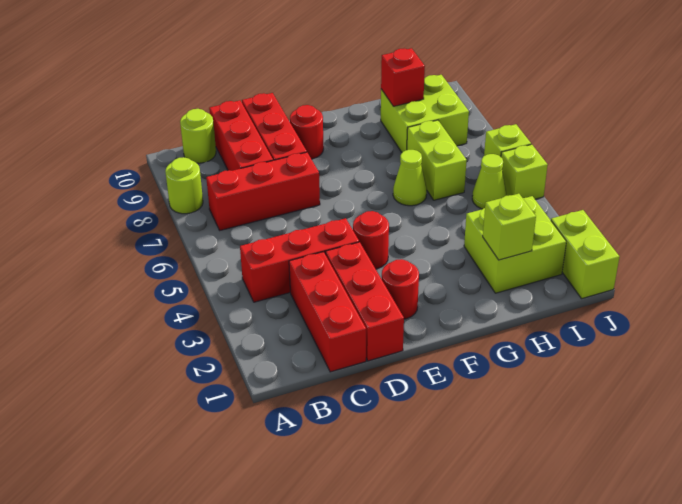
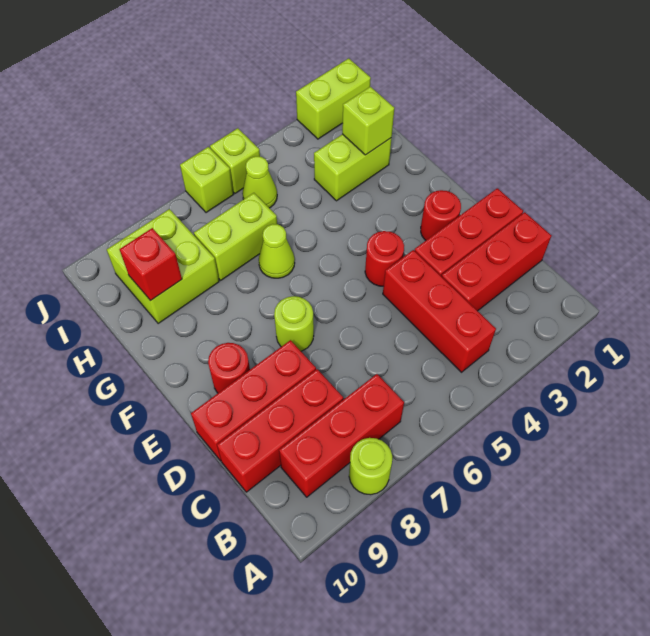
red brick B7:D7 level 1 -> red brick B7:B9 level 1
lime round brick B10 level 1 -> lime round brick E7 level 1
lime brick H2:I3 level 1 -> lime brick H2:H3 level 1

